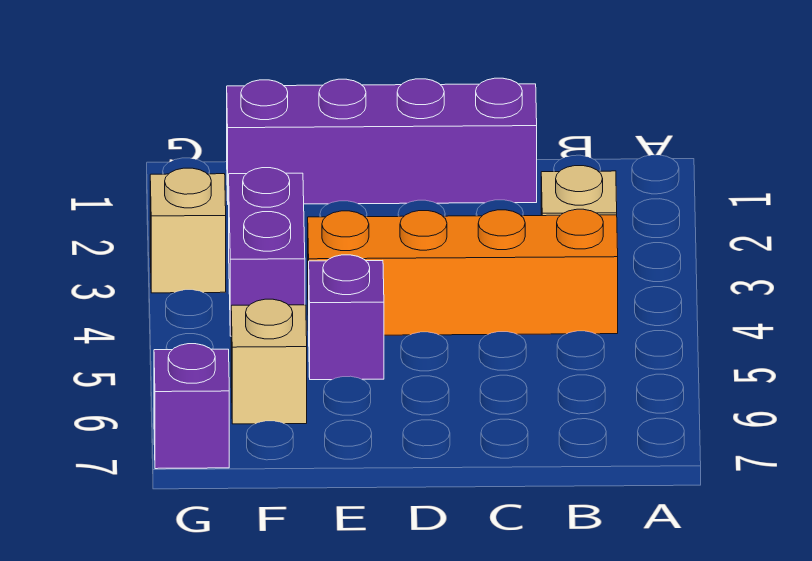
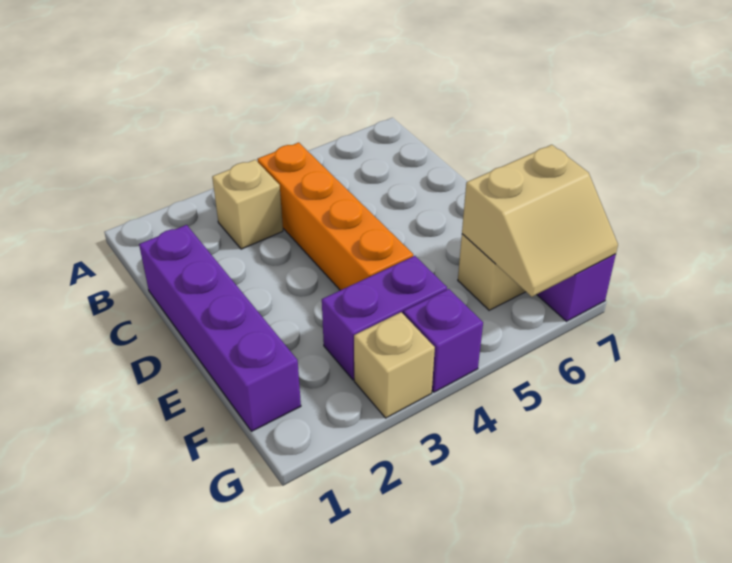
purple brick E5 level 1 -> purple brick G4 level 1
none -> tan slope F6:G7 level 2 top F

